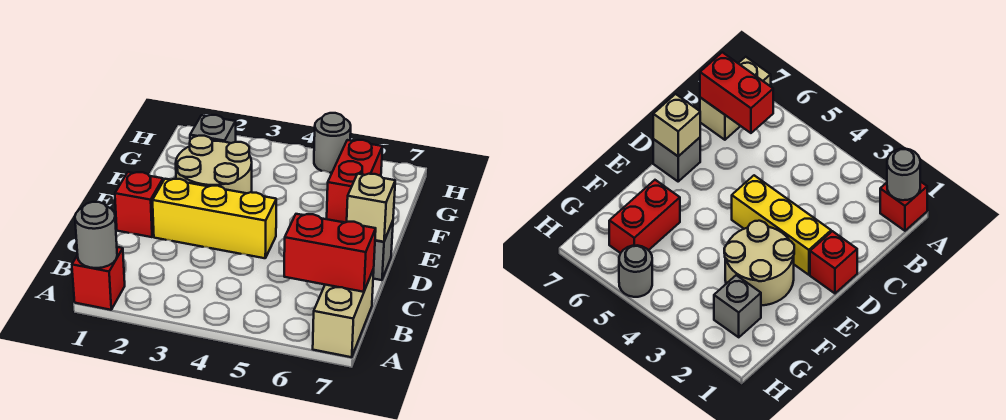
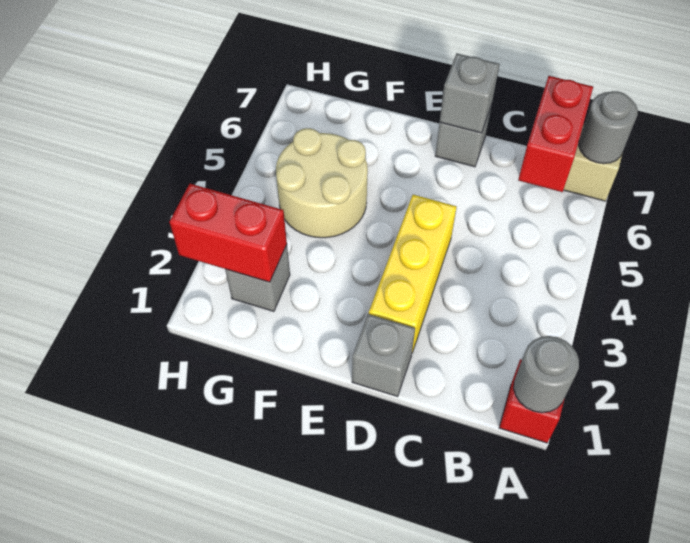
red brick D1 level 1 -> grey brick D1 level 1
tan brick D7 level 2 -> grey brick D7 level 2
tan round brick E2:F3 level 1 -> tan round brick F4:G5 level 1
red brick F6:G6 level 1 -> red brick G2:H2 level 2
grey round brick H5 level 1 -> grey round brick A7 level 2

